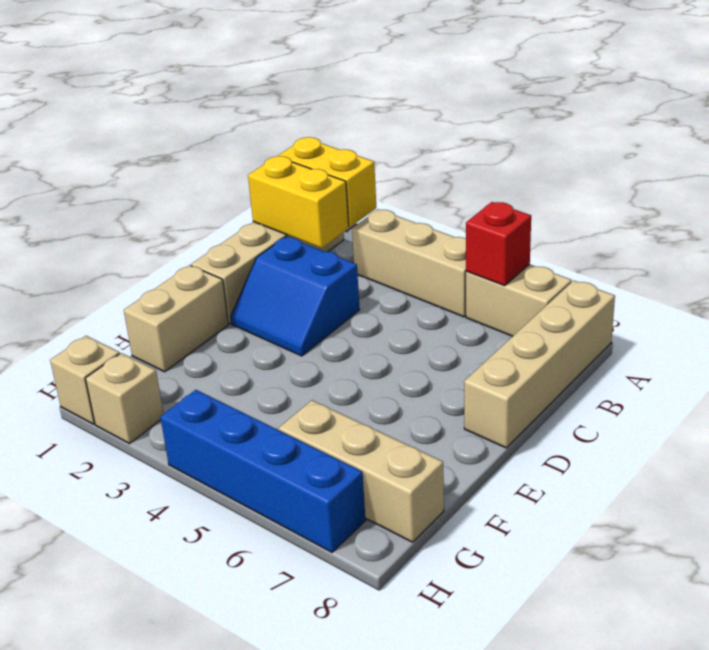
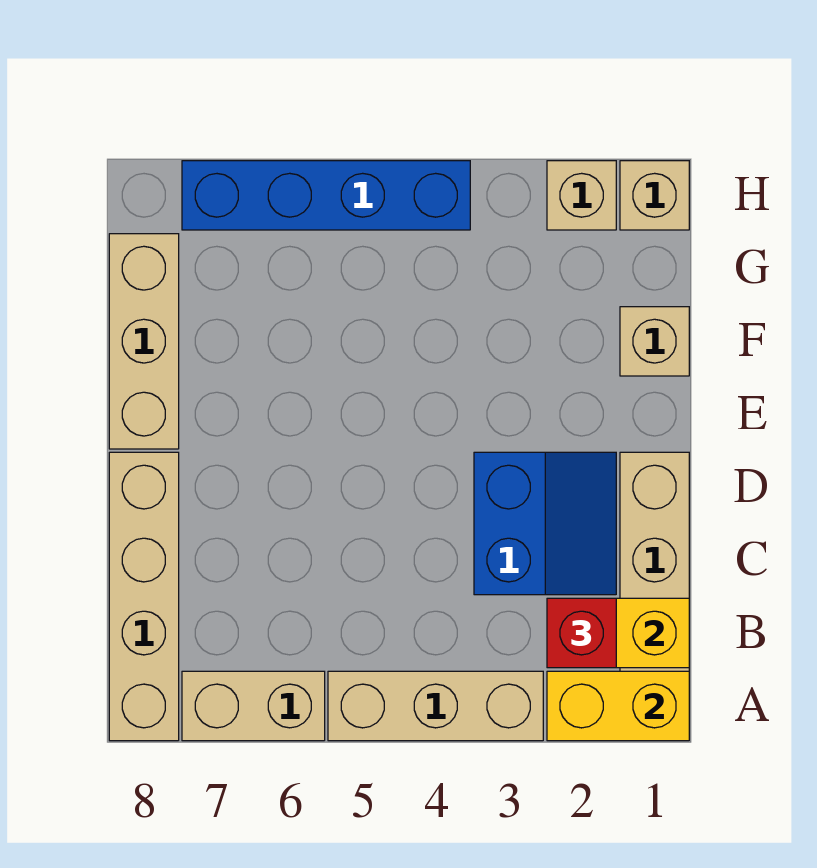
red brick A6 level 2 -> red brick B2 level 3
blue slope C2:D3 level 1 top C -> blue slope C2:D3 level 1 top 3
tan brick E1:F1 level 1 -> tan brick F1 level 1
tan brick G6:G8 level 1 -> tan brick E8:G8 level 1

